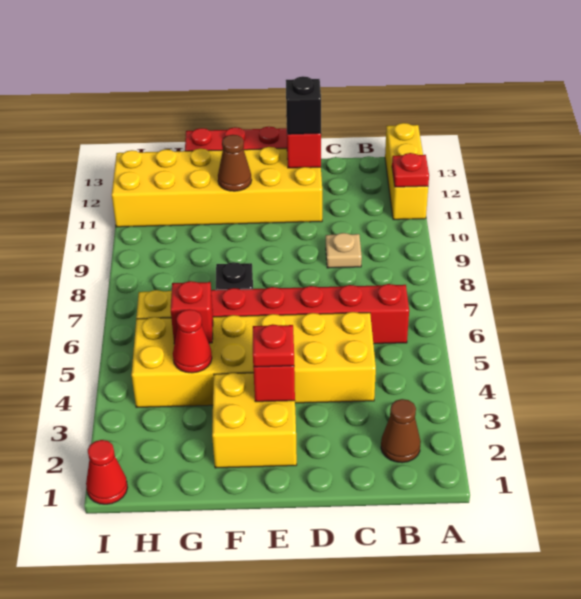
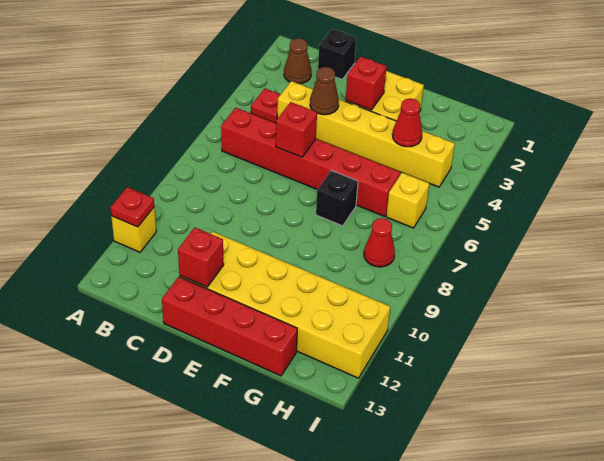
yellow brick A11:A13 level 1 -> yellow brick A11 level 1
yellow brick C4:H5 level 1 -> yellow brick C4:H4 level 1
tan plate C9 level 1 -> none
black brick D12 level 3 -> black brick C1 level 1
red plate E3 level 3 -> red plate B4 level 1
brown cone F11 level 2 -> brown cone D4 level 2
red brick G5 level 2 -> red brick D6 level 2
red cone I1 level 1 -> red cone H8 level 1

